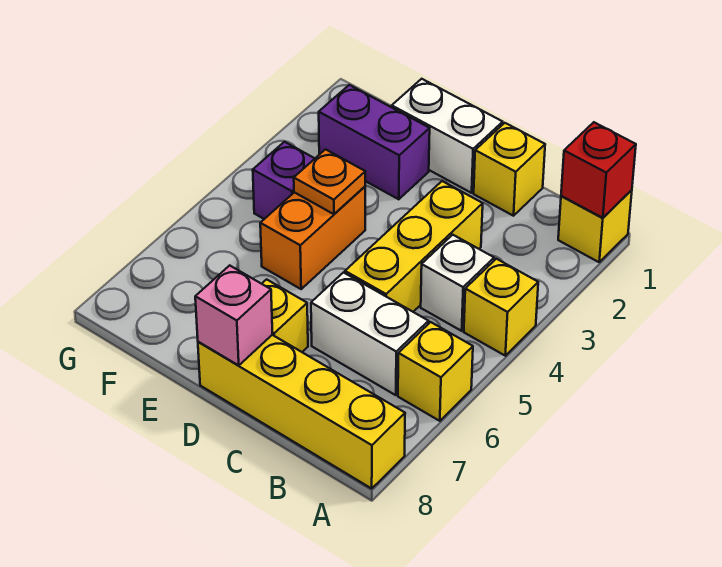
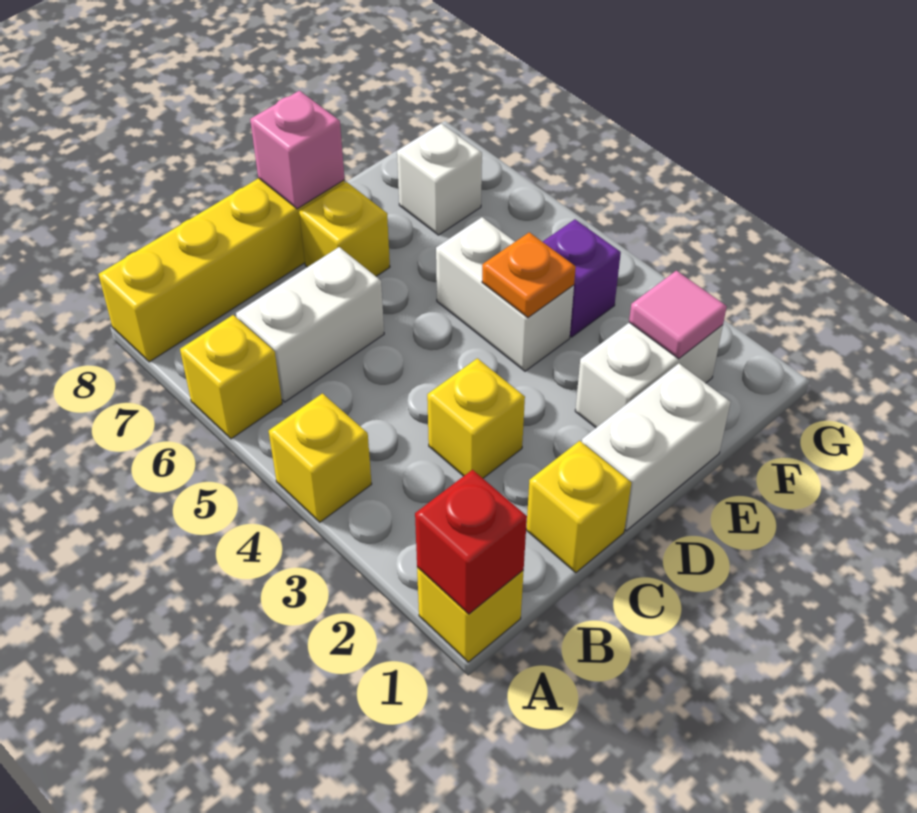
white brick B4 level 1 -> white brick F7 level 1
yellow brick C3:C5 level 1 -> yellow brick C3 level 1
purple brick E2:F2 level 1 -> white brick E2:F2 level 1
orange brick E4:E5 level 1 -> white brick E4:E5 level 1
none -> pink tile F2 level 2

